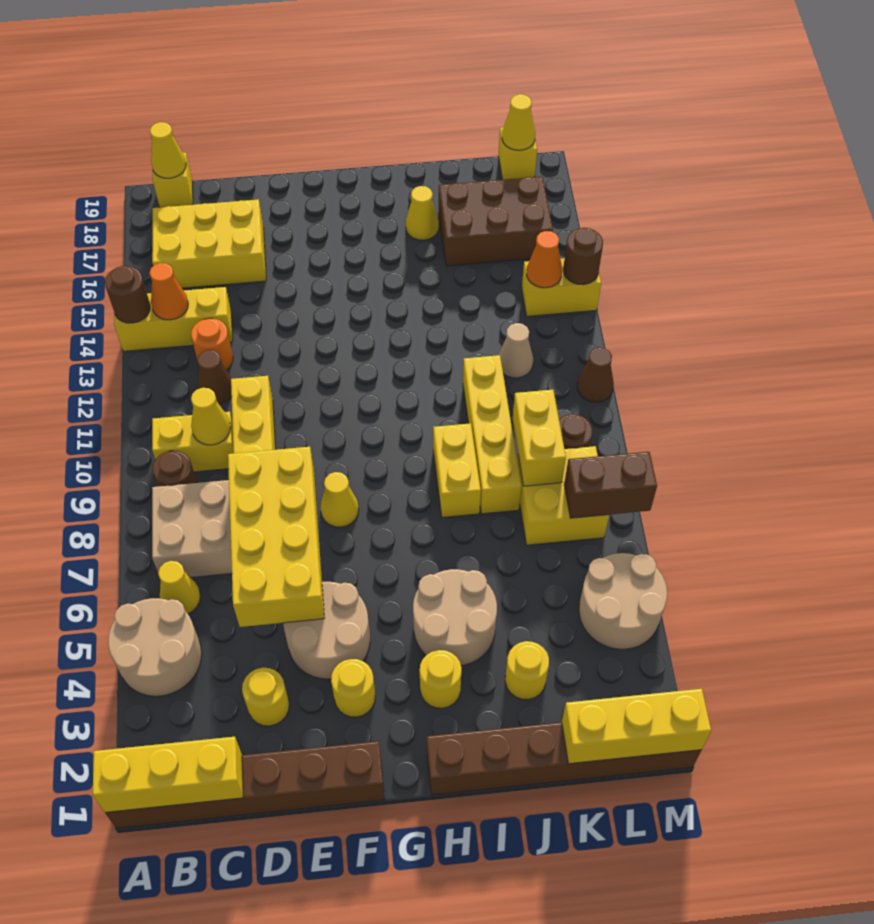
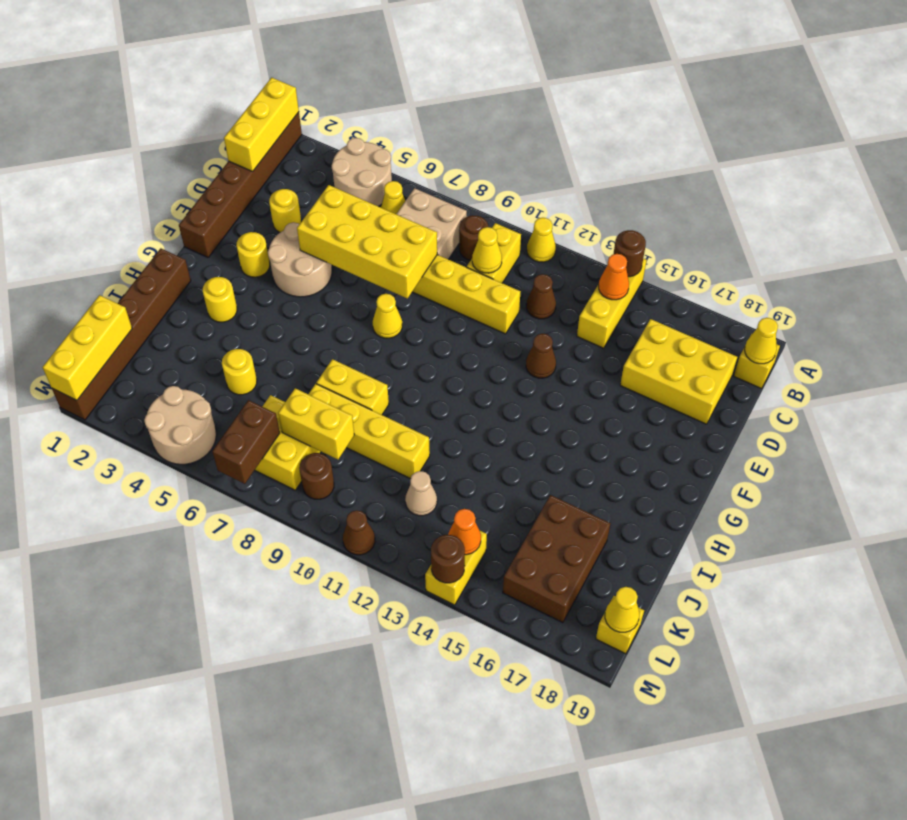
yellow brick B16:D17 level 1 -> yellow brick C16:D18 level 1
orange round brick C13 level 1 -> none
none -> brown cone E13 level 1
tan round brick H4:I5 level 1 -> none
yellow cone I17 level 1 -> yellow cone A11 level 1
yellow round brick J3 level 1 -> yellow round brick J5 level 1

